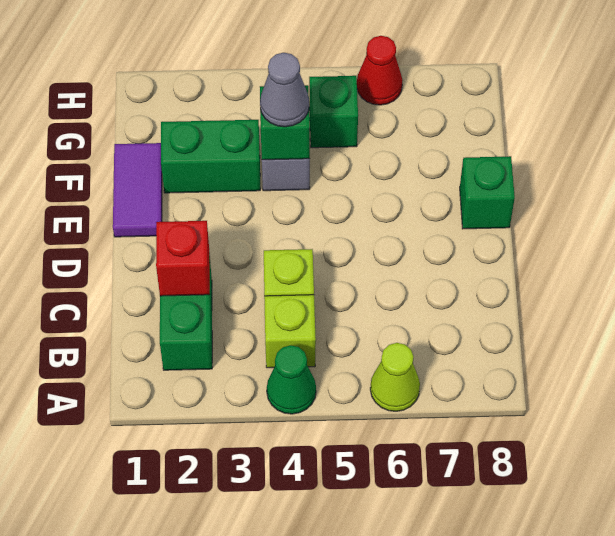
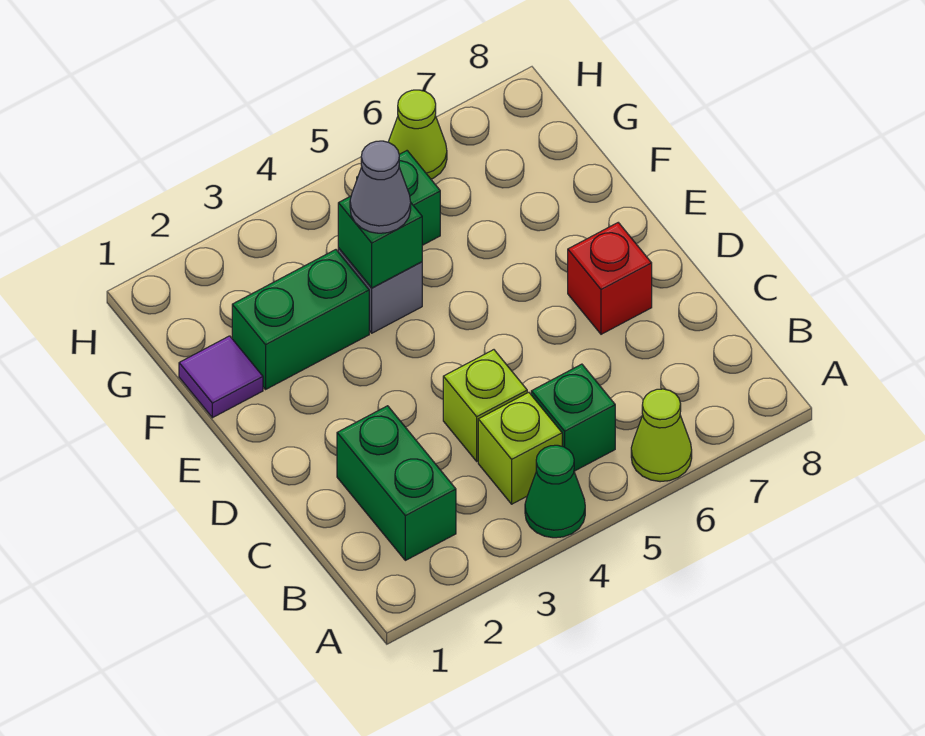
red brick C2 level 2 -> red brick D7 level 1
purple tile E1:F1 level 1 -> purple tile F1 level 1
green brick E8 level 1 -> green brick B5 level 1
red cone H6 level 1 -> lime cone H6 level 1

